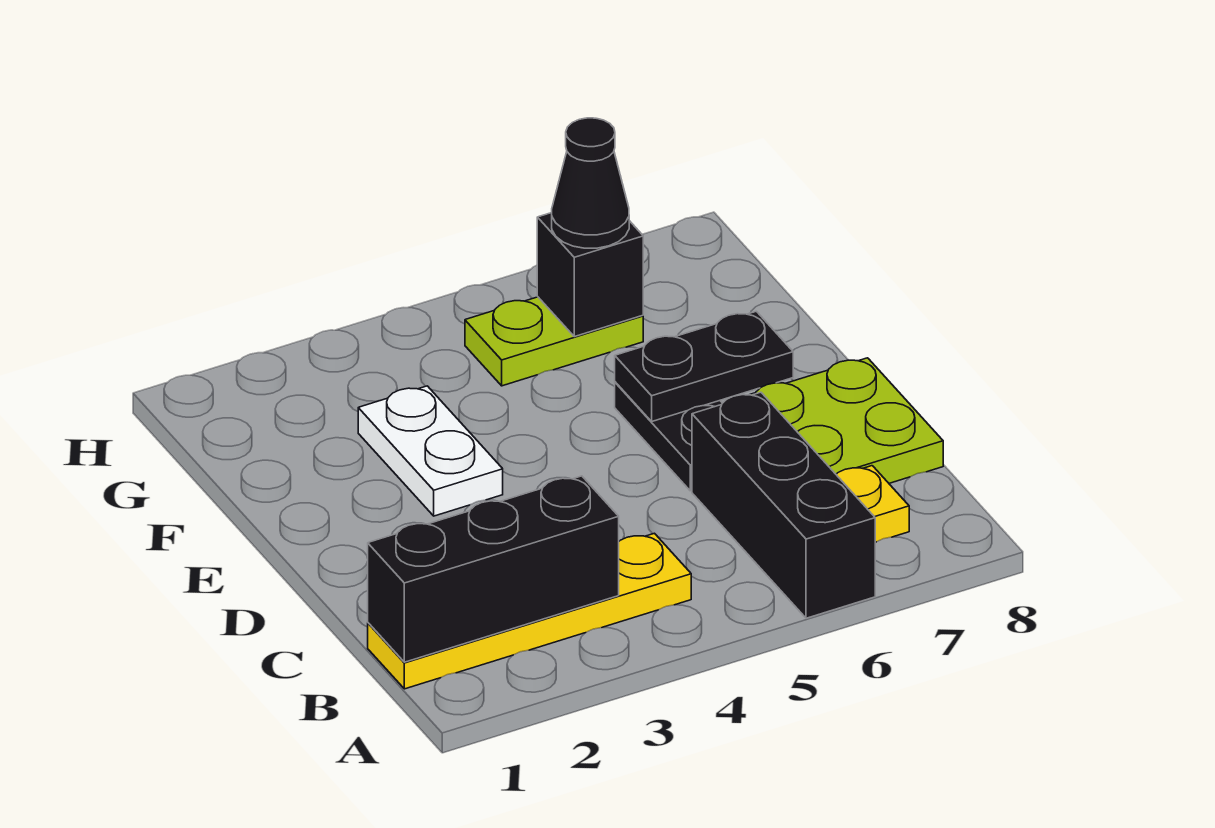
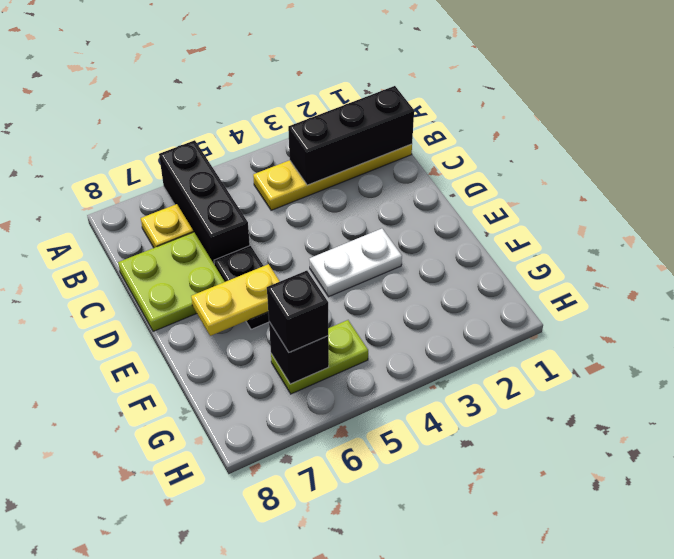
white plate E3:F3 level 1 -> white plate E3:E4 level 1
black plate E6:E7 level 2 -> yellow plate E6:E7 level 2
black cone G6 level 3 -> black brick G6 level 3

